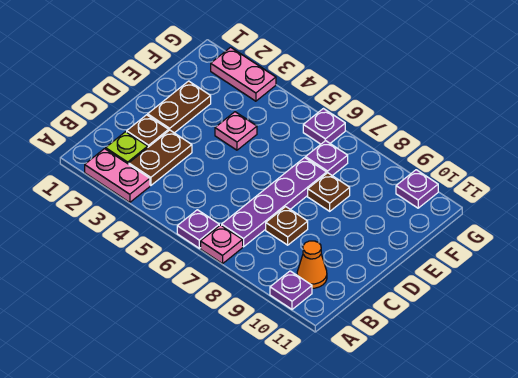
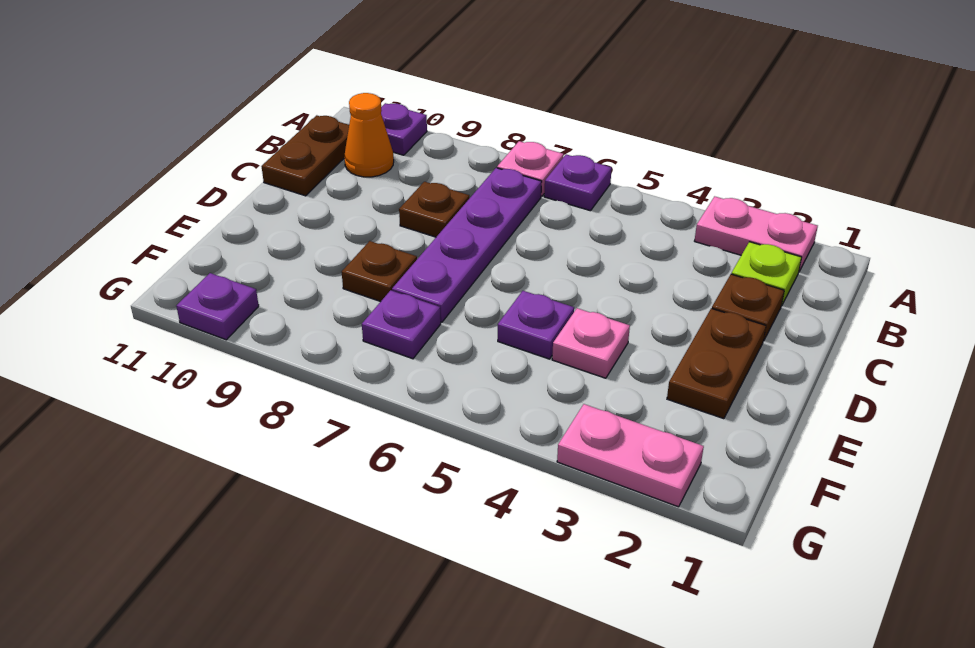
brown plate B3:C3 level 1 -> brown plate B11:C11 level 1
purple plate G6 level 1 -> purple plate E5 level 1

